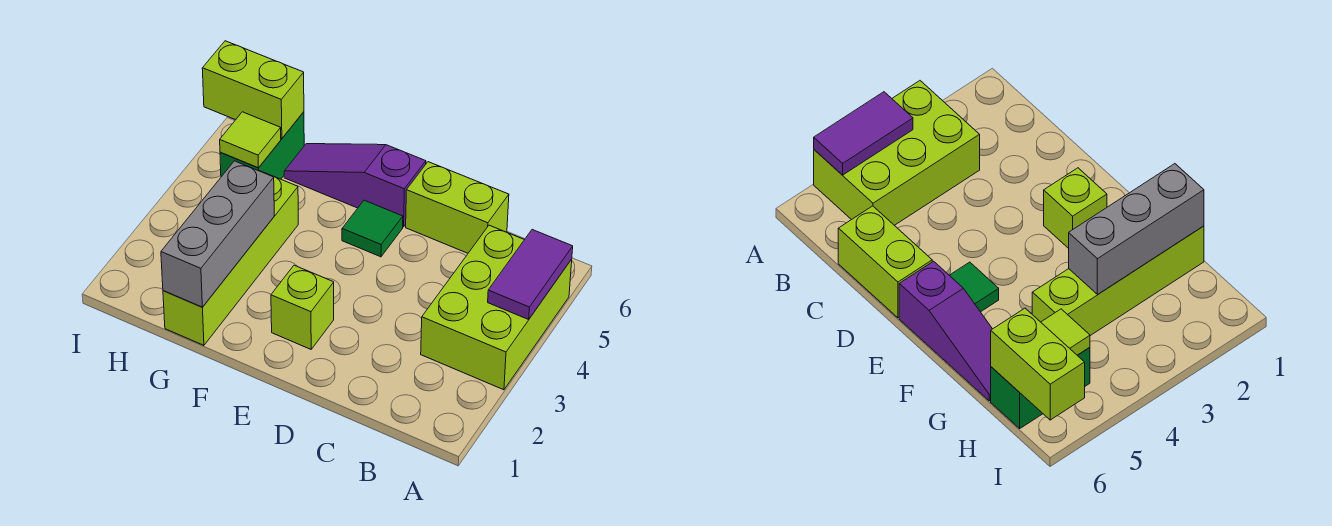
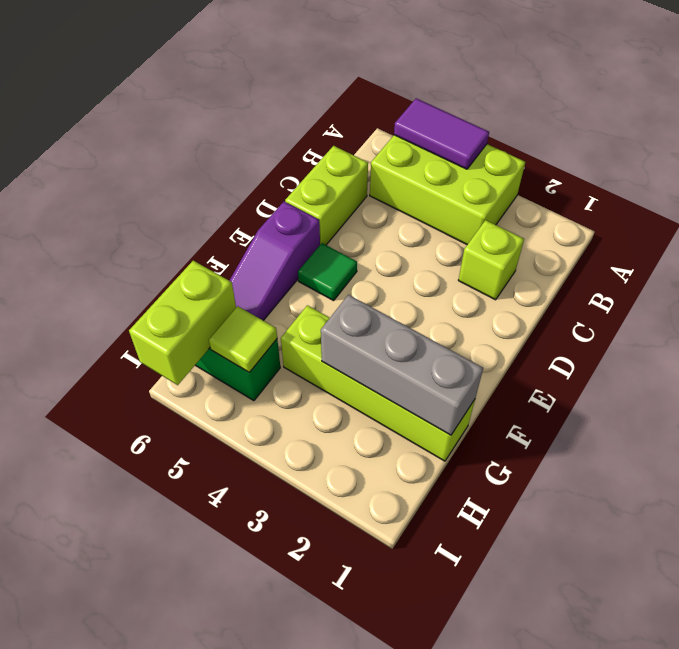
lime brick E2 level 1 -> lime brick C2 level 1

